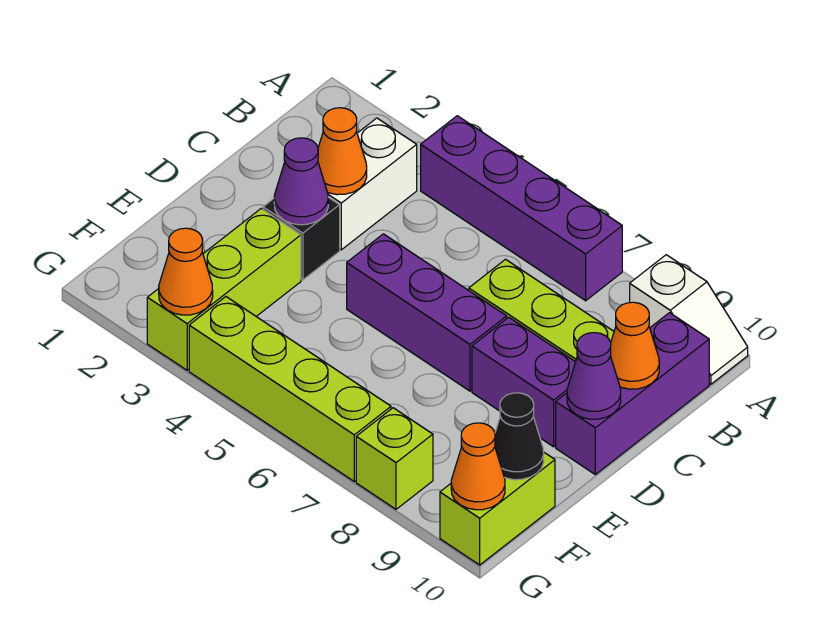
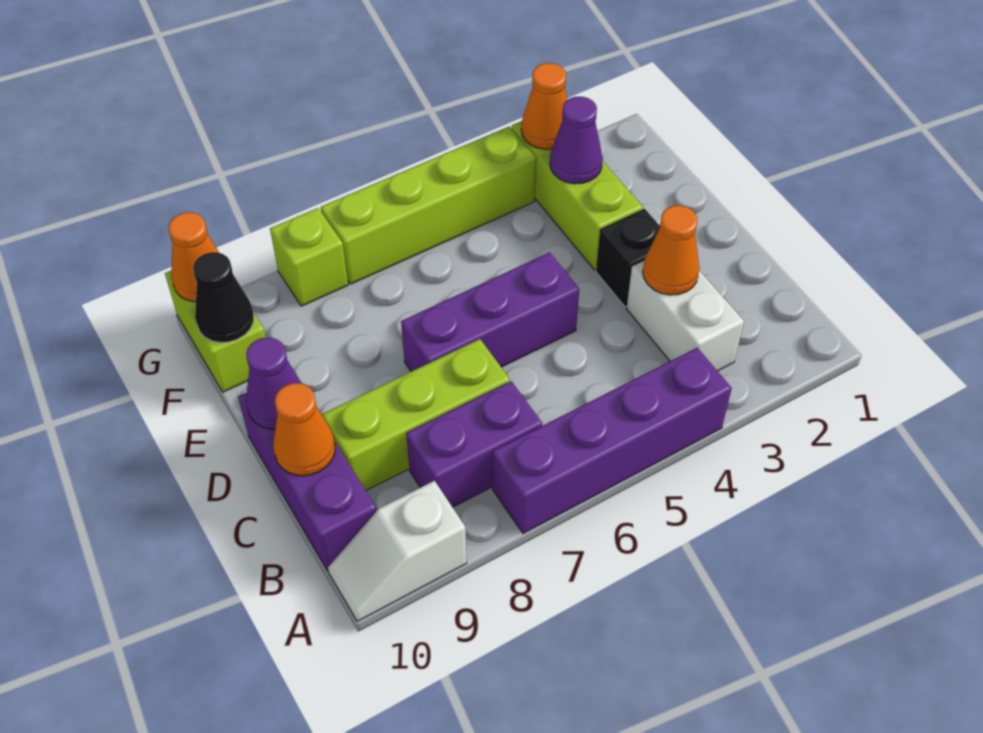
purple cone D3 level 2 -> purple cone F3 level 2
purple brick D8:D9 level 1 -> purple brick B7:B8 level 1

